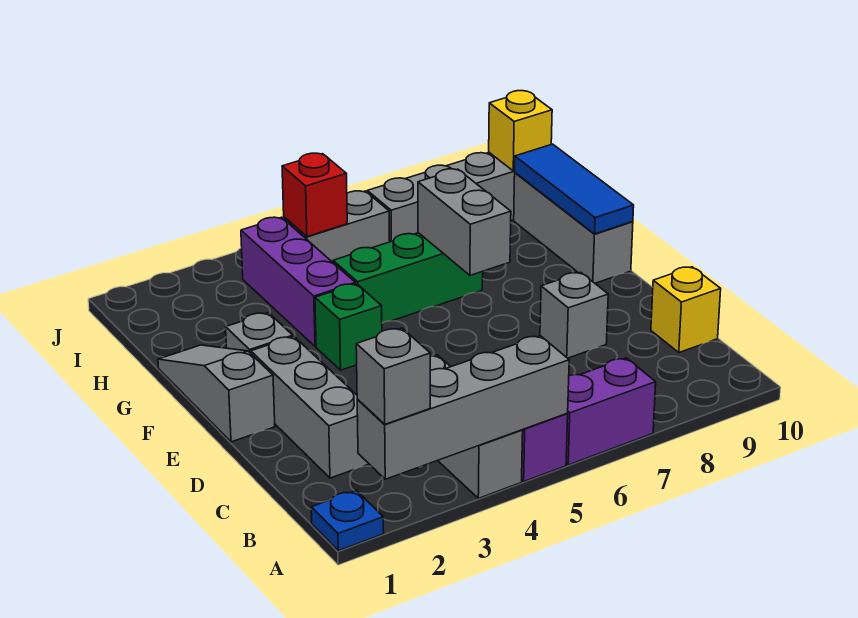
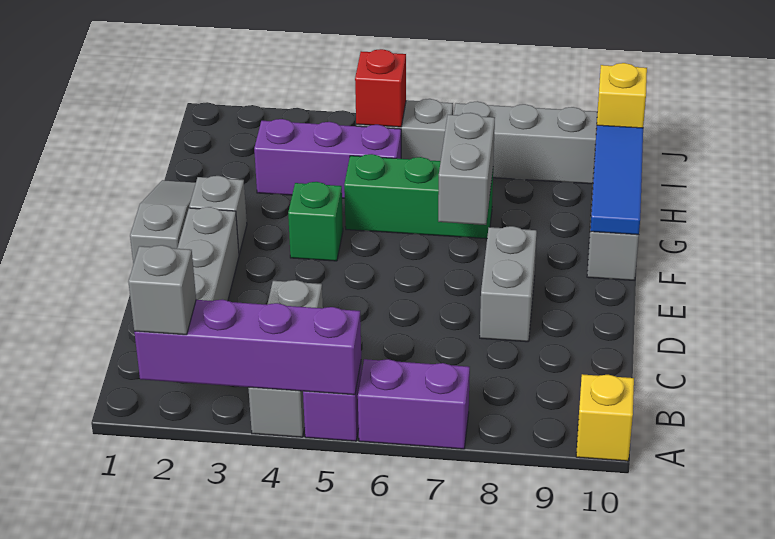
blue plate A1 level 1 -> none
grey brick A2:A5 level 2 -> purple brick A2:A5 level 2
yellow brick C10 level 1 -> yellow brick A10 level 1
grey brick D8 level 1 -> grey brick D8:E8 level 1
purple brick G4:I4 level 1 -> purple brick H3:H5 level 1

